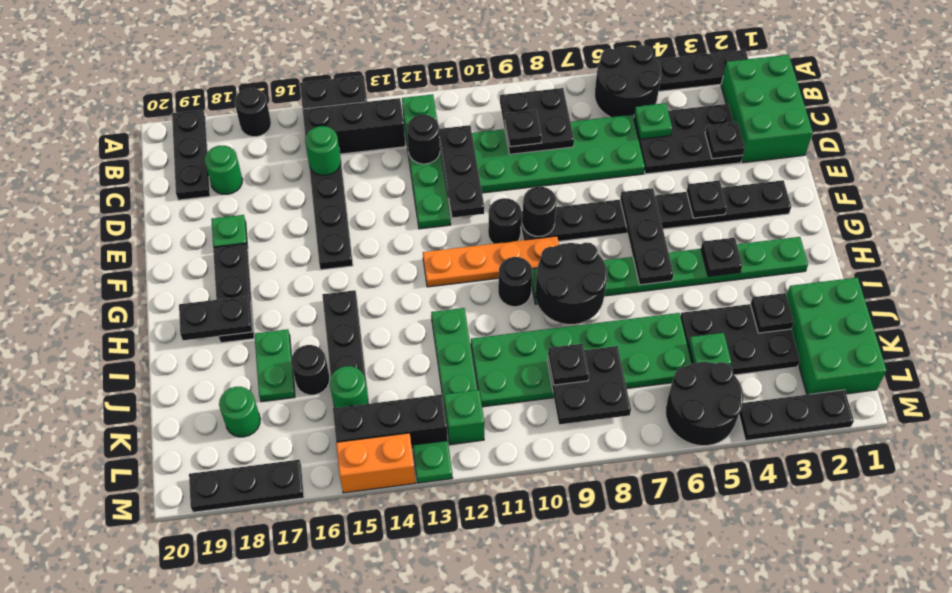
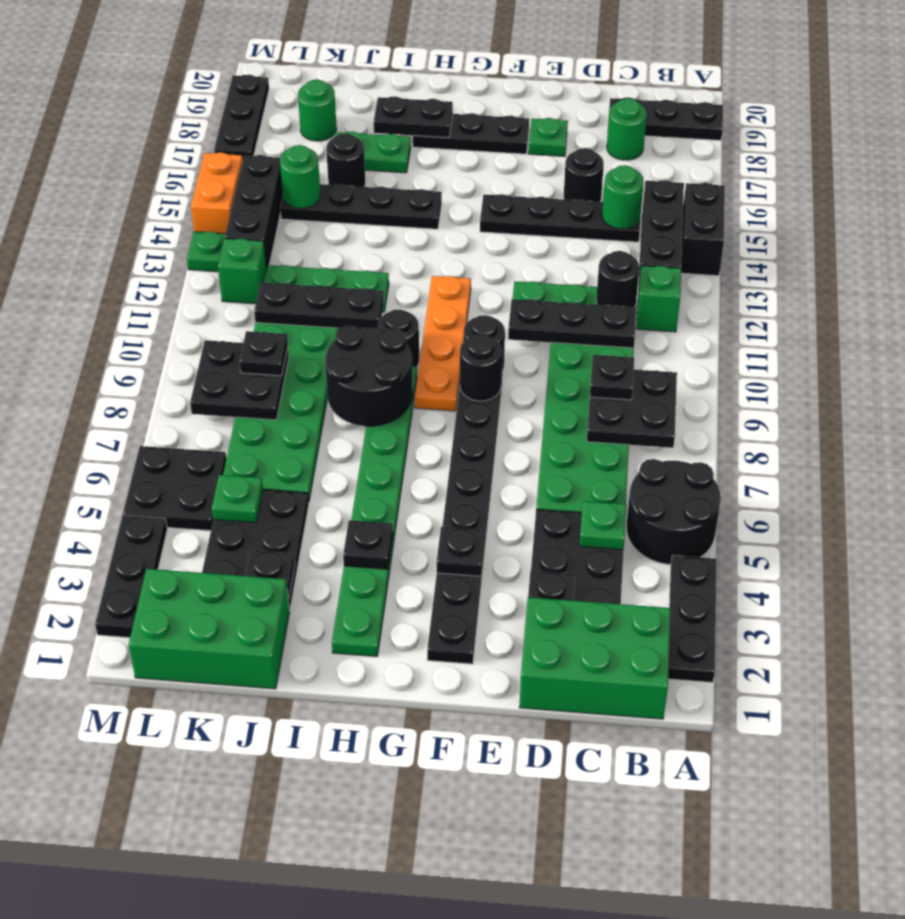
black round brick A17 level 1 -> black round brick D16 level 1
black plate F6:H6 level 2 -> black plate I11:K11 level 2
black plate H18:H19 level 2 -> black plate H18:I18 level 2
black round brick L5:M6 level 1 -> black plate L5:M6 level 1

